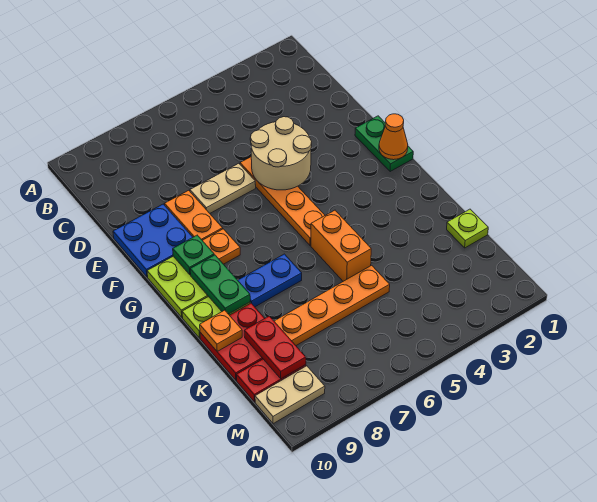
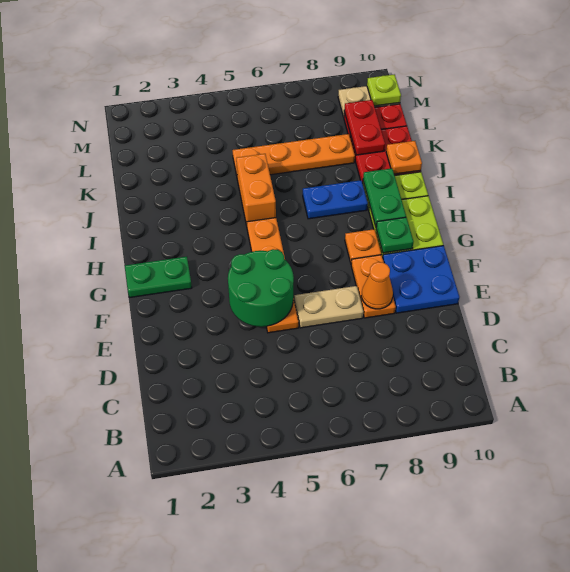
tan round brick E4:F5 level 2 -> green round brick E4:F5 level 2
green plate F1:G1 level 1 -> green plate G1:G2 level 1
orange cone G1 level 2 -> orange cone E8 level 2
lime plate K1 level 1 -> lime plate M10 level 2

